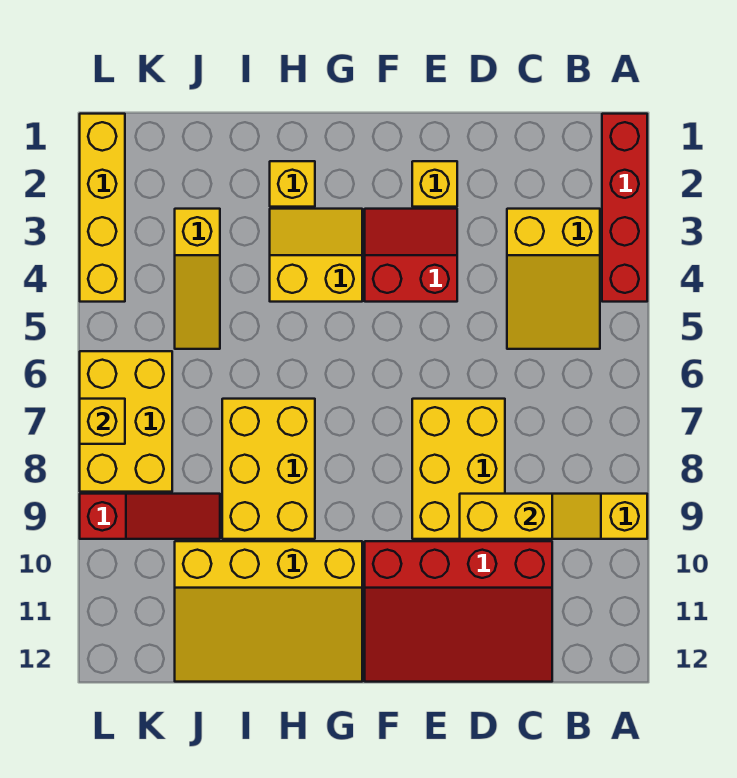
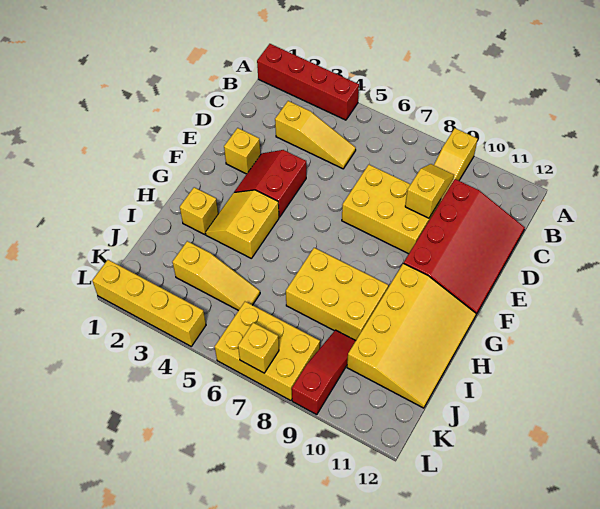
yellow slope B3:C5 level 1 top 3 -> yellow slope C3:C5 level 1 top 3
yellow brick C9:D9 level 2 -> yellow slope C9:D9 level 2 top D

